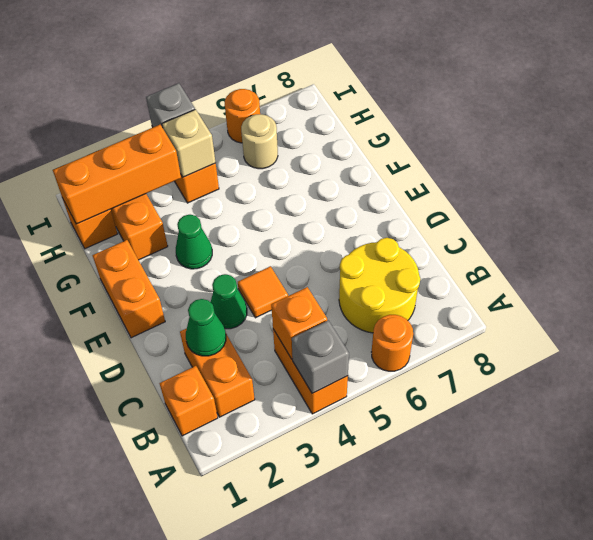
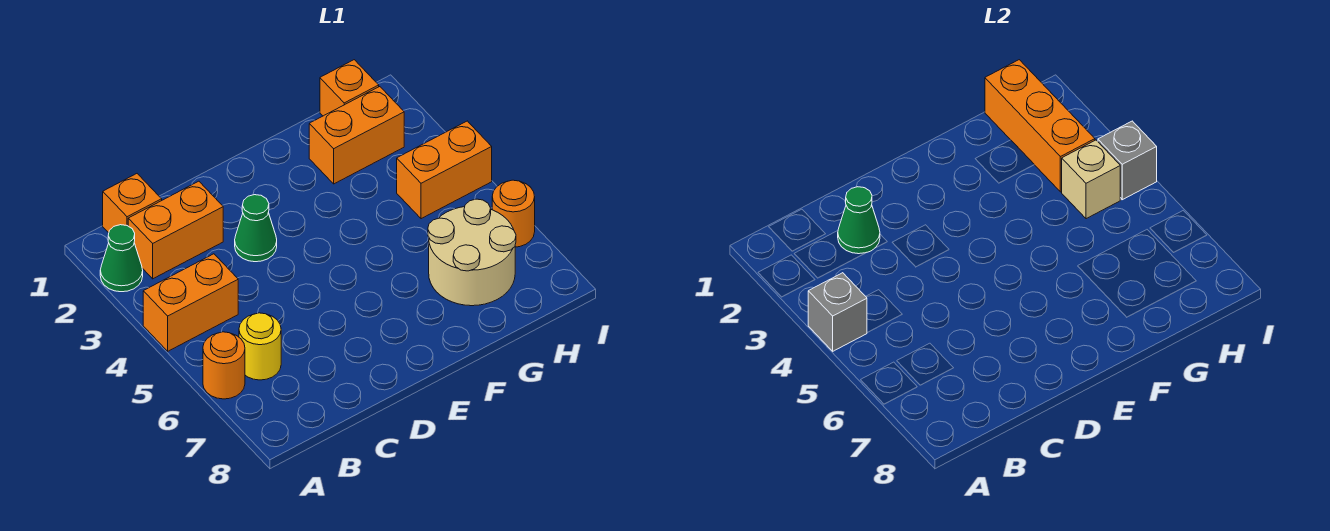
orange brick B4 level 2 -> none
yellow round brick B6:C7 level 1 -> yellow round brick B6 level 1
orange tile D4 level 1 -> none
orange brick E1:F1 level 1 -> none
green cone F3 level 1 -> green cone A2 level 1
tan round brick H6 level 1 -> tan round brick G6:H7 level 1

